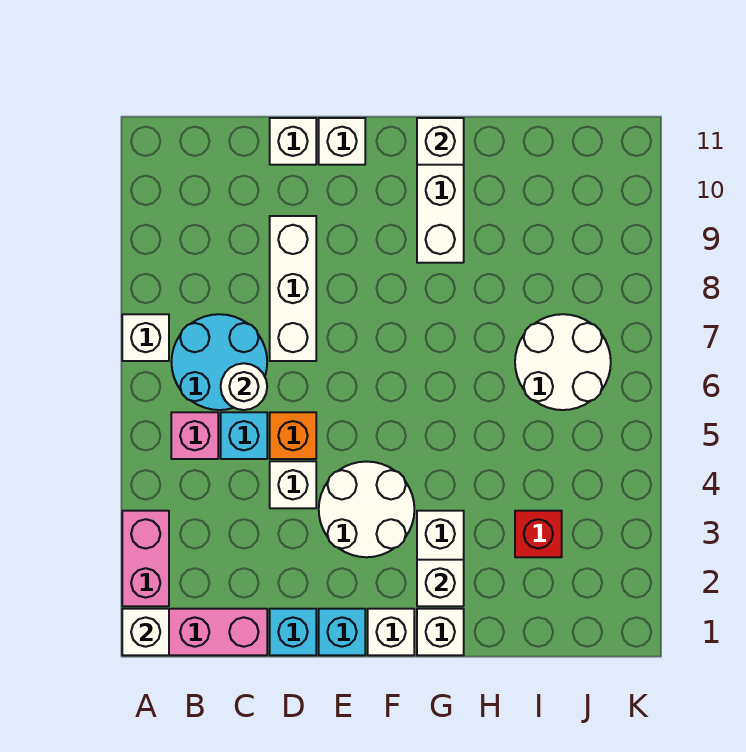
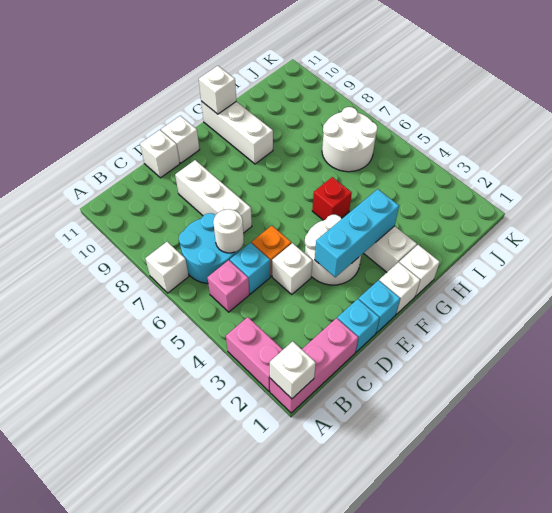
none -> cyan brick E3:G3 level 2
white brick G2 level 2 -> none
red brick I3 level 1 -> red brick G5 level 1

